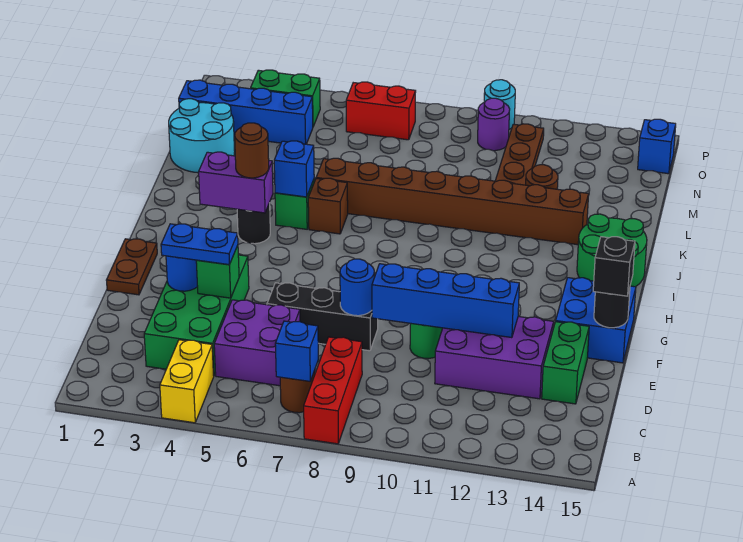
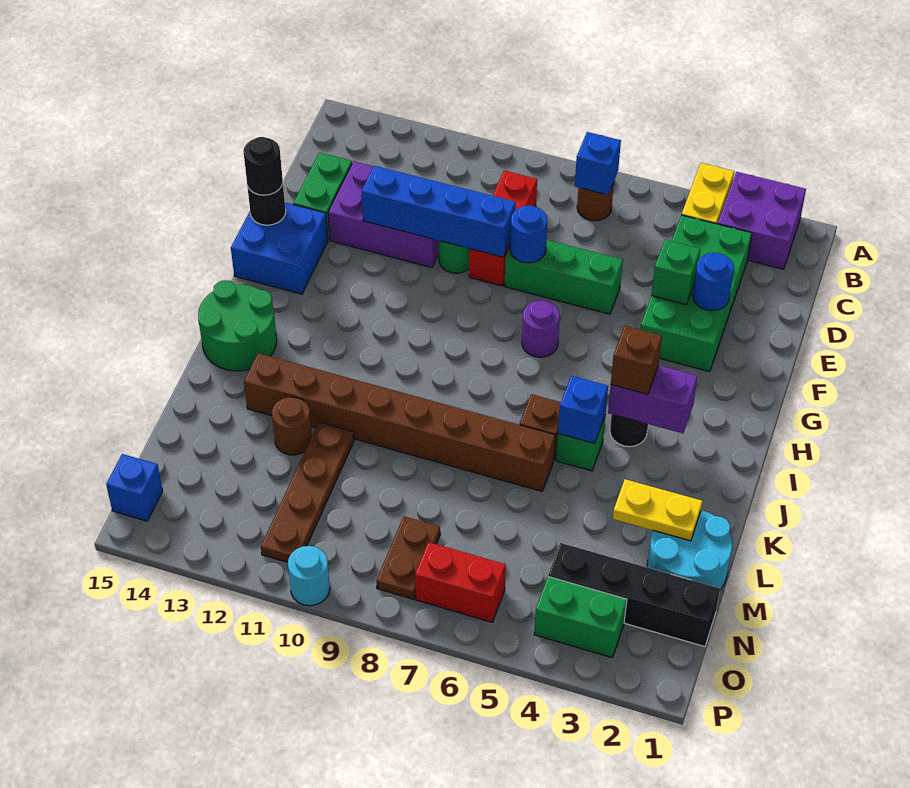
red brick A8:C8 level 1 -> red brick C9:E9 level 1
purple brick C5:D6 level 1 -> purple brick A2:B3 level 1
blue plate E3:E4 level 3 -> none
black brick E6:E8 level 1 -> green brick E6:E8 level 1
brown plate F1:G1 level 1 -> brown plate N8:O8 level 1
black brick F15 level 3 -> black round brick F15 level 3
brown round brick I4 level 3 -> brown brick I4 level 3
none -> yellow plate L2:L3 level 2
blue brick N1:N4 level 1 -> black brick N1:N4 level 1
purple round brick O10 level 1 -> purple round brick G7 level 1

